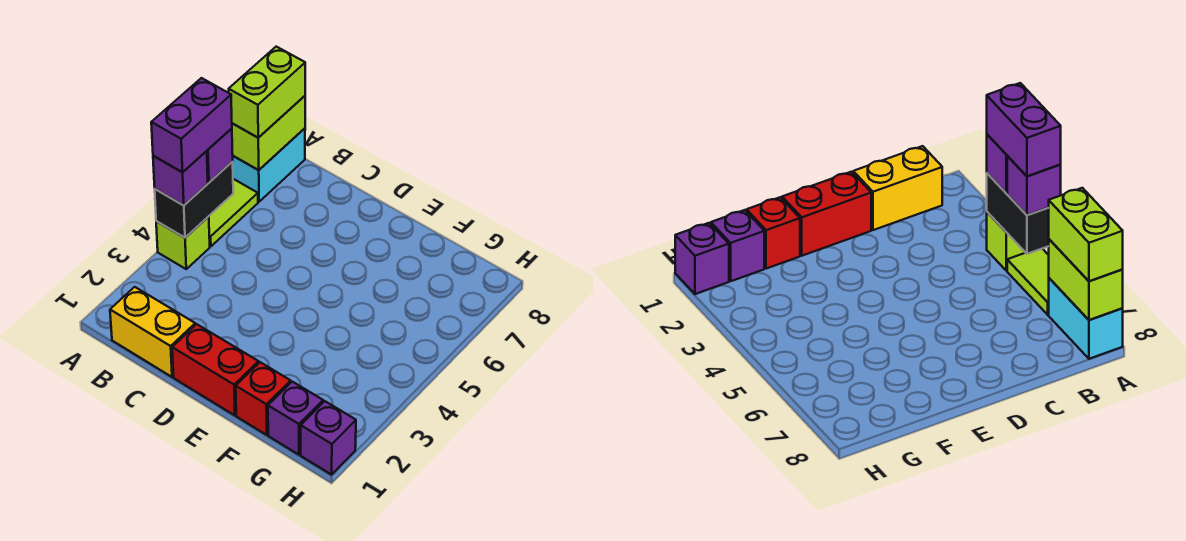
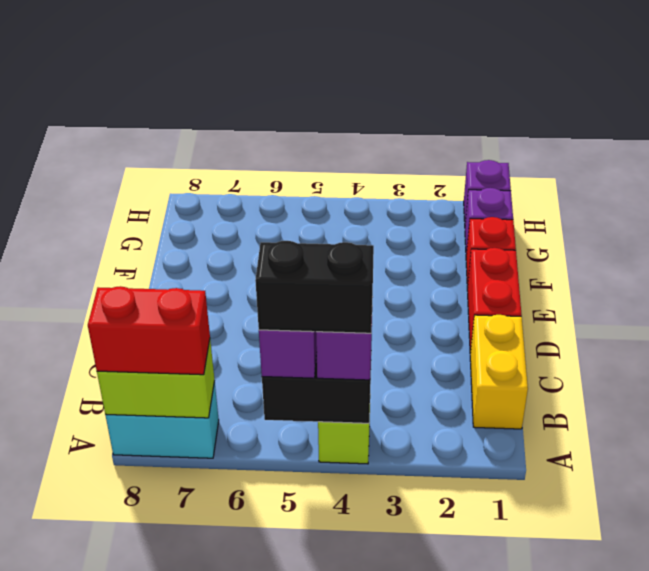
purple brick A4:A5 level 4 -> black brick A4:A5 level 4
lime tile A5:A6 level 1 -> none
lime brick A7:A8 level 3 -> red brick A7:A8 level 3

